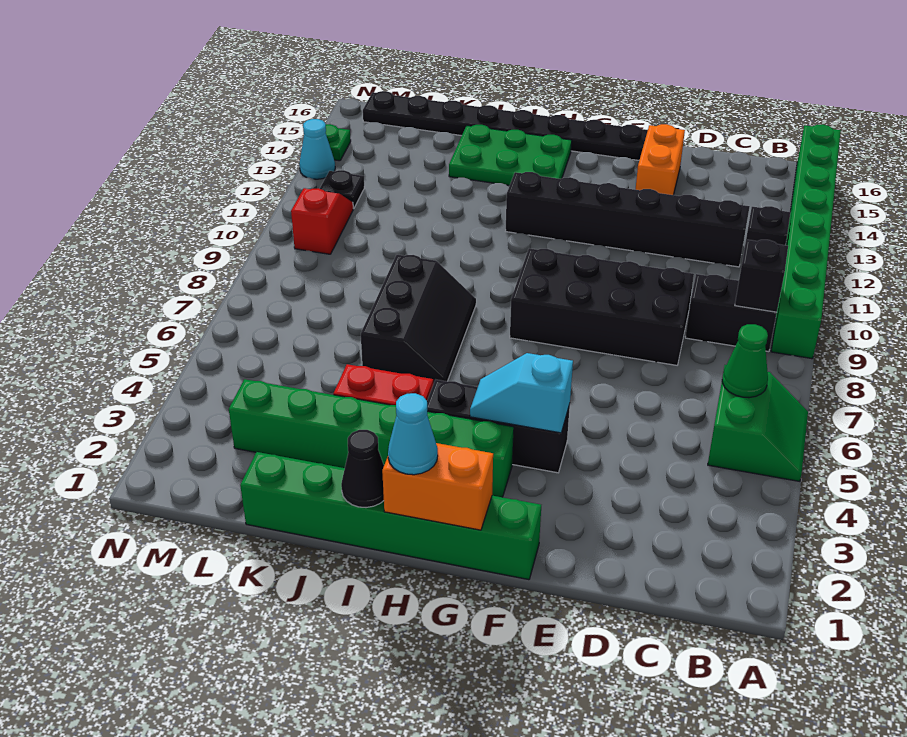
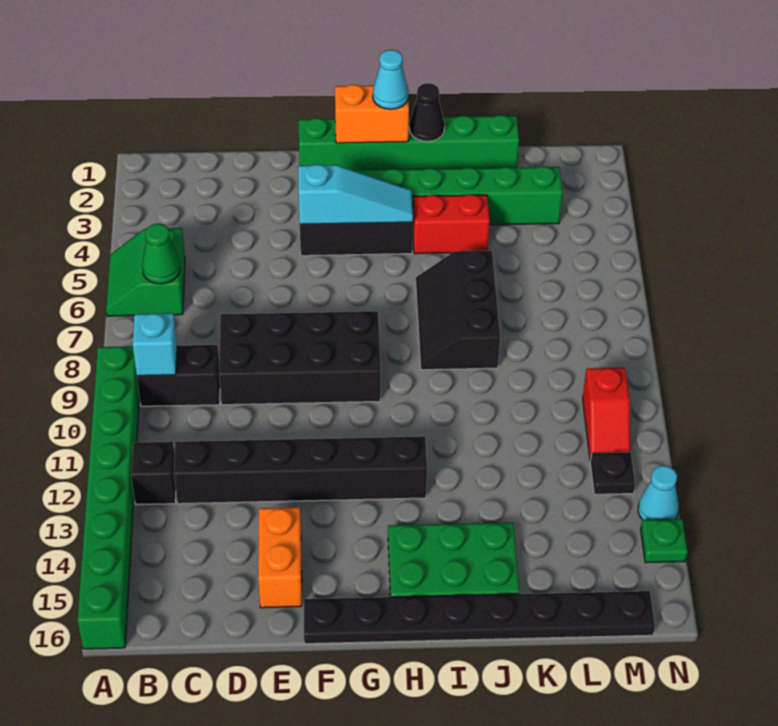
black brick B9 level 2 -> cyan brick B9 level 2
cyan slope F4:G4 level 2 top F -> cyan slope F4:H4 level 2 top F

